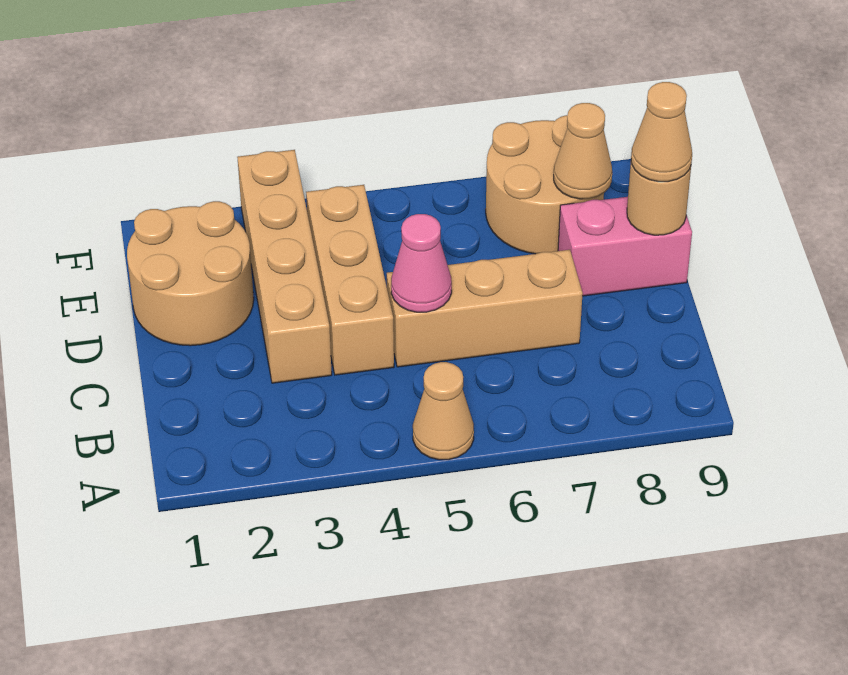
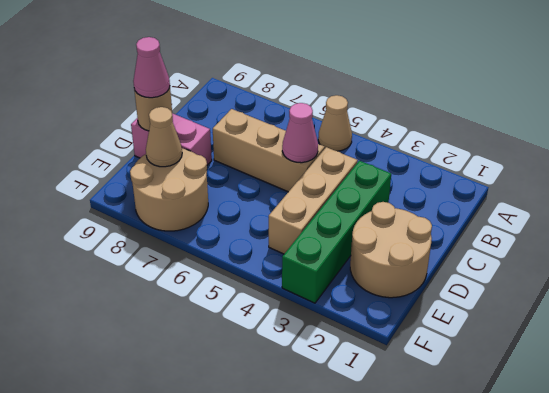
tan brick C3:F3 level 1 -> green brick C3:F3 level 1
tan cone D9 level 3 -> pink cone D9 level 3

